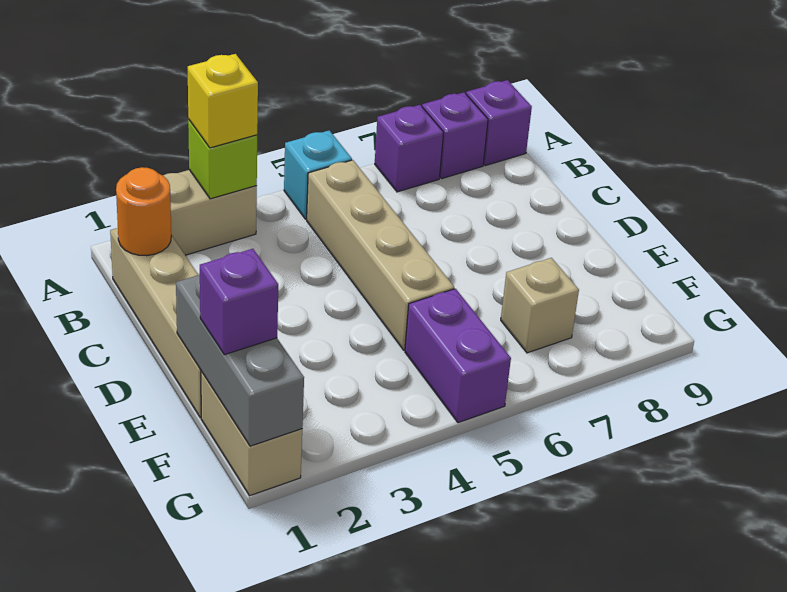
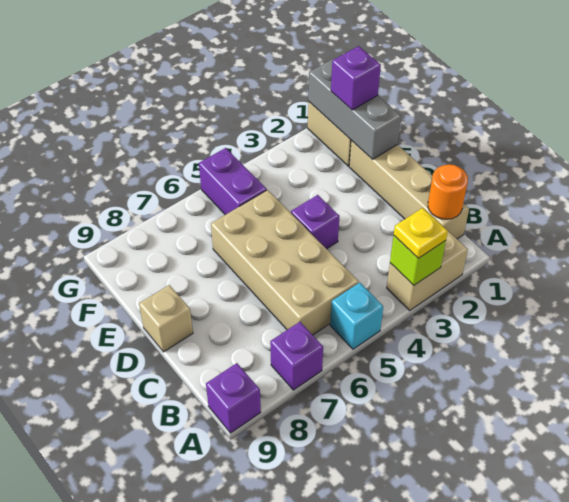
yellow brick A3 level 3 -> yellow plate A3 level 3
purple brick A8 level 1 -> purple brick D4 level 1
tan brick B5:E5 level 1 -> tan brick B5:E6 level 1
tan brick F7 level 1 -> tan brick D9 level 1

